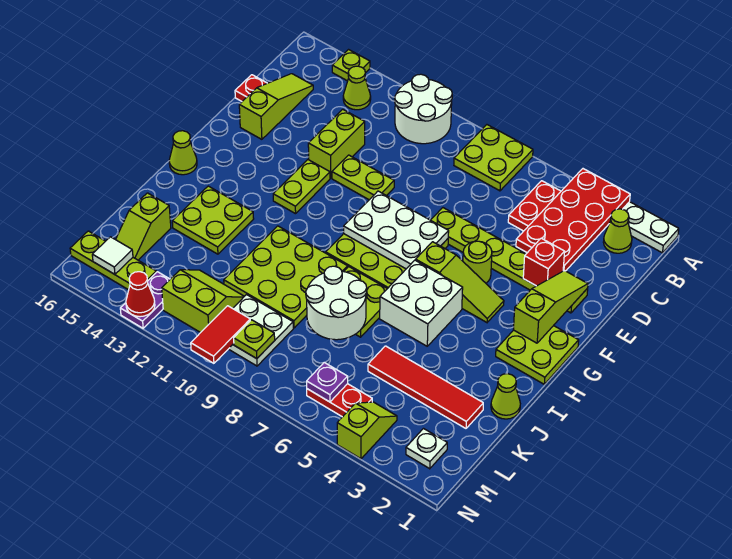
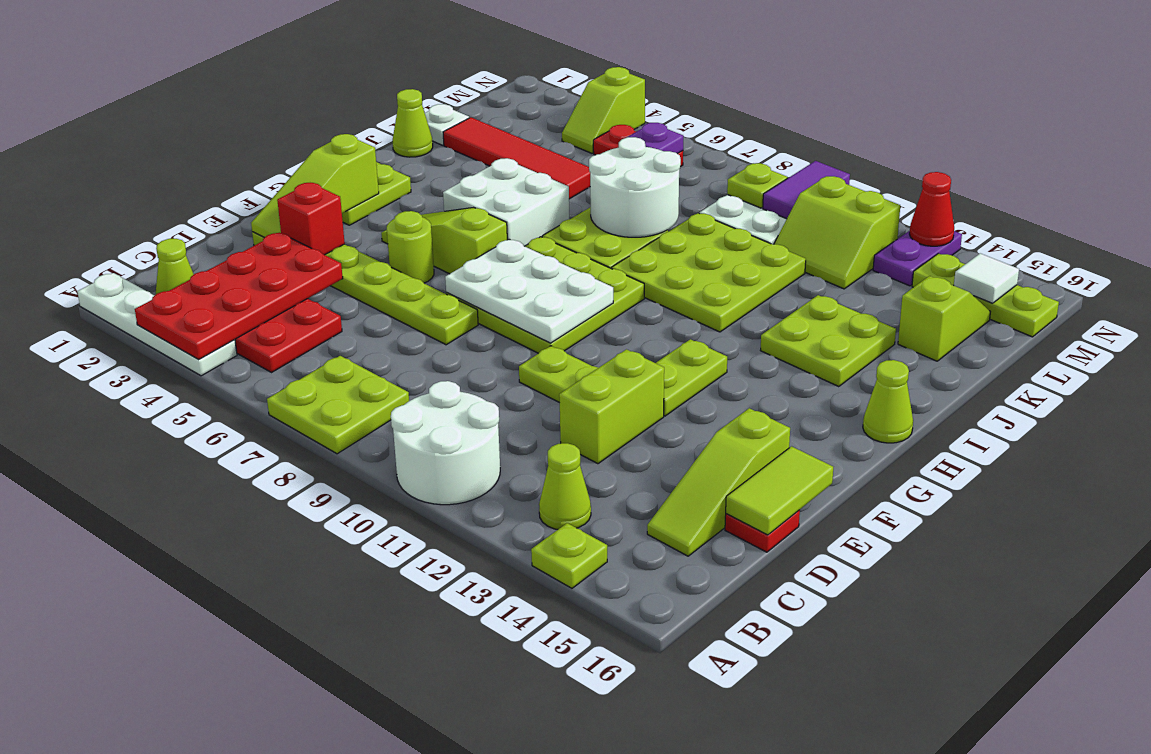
none -> lime tile D16:E16 level 2
white plate M2 level 1 -> white plate K1 level 1
red tile M10:N10 level 2 -> purple tile M10:N10 level 2

